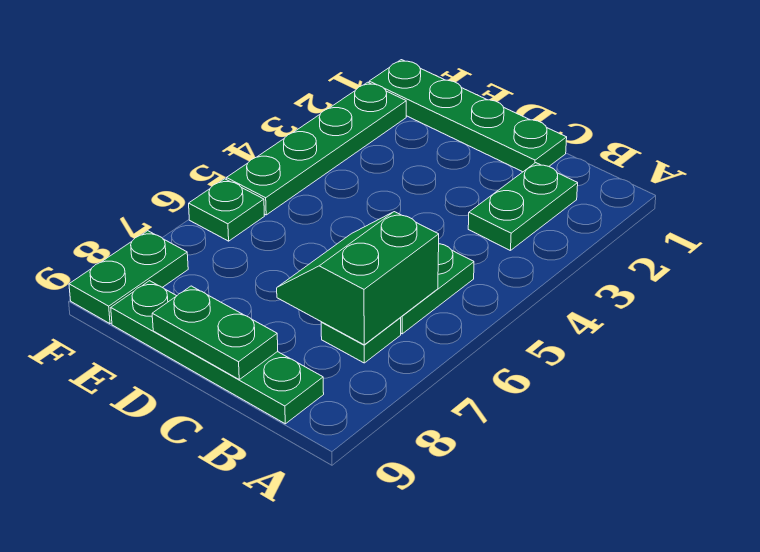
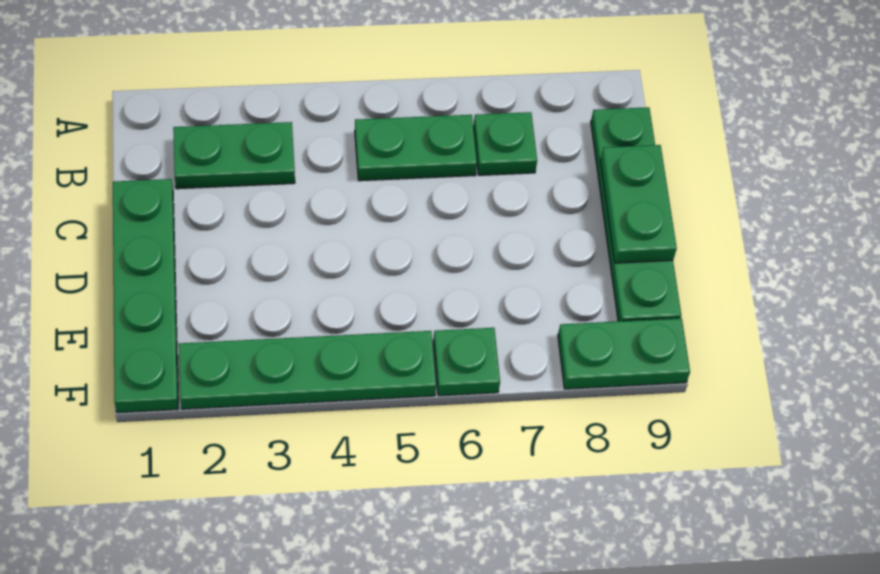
green slope B6:C7 level 2 top B -> none

